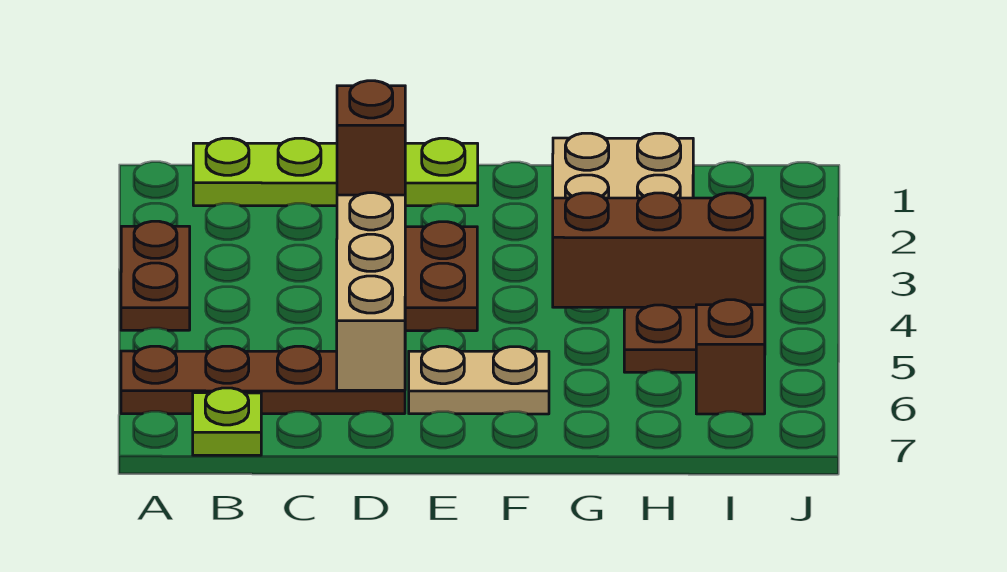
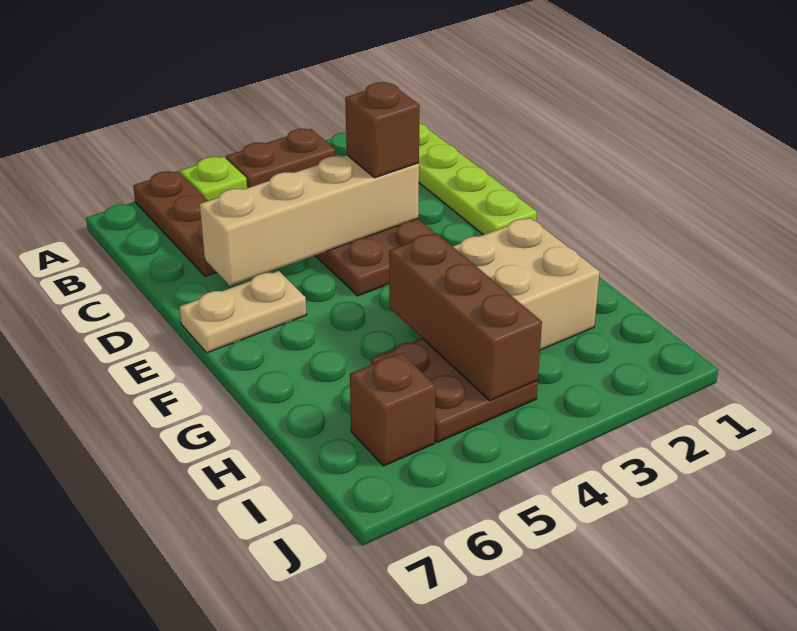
brown plate A6:D6 level 1 -> brown plate A6:C6 level 1
lime plate B7 level 1 -> lime plate A5 level 1
tan plate E6:F6 level 1 -> tan plate E6:E7 level 1

